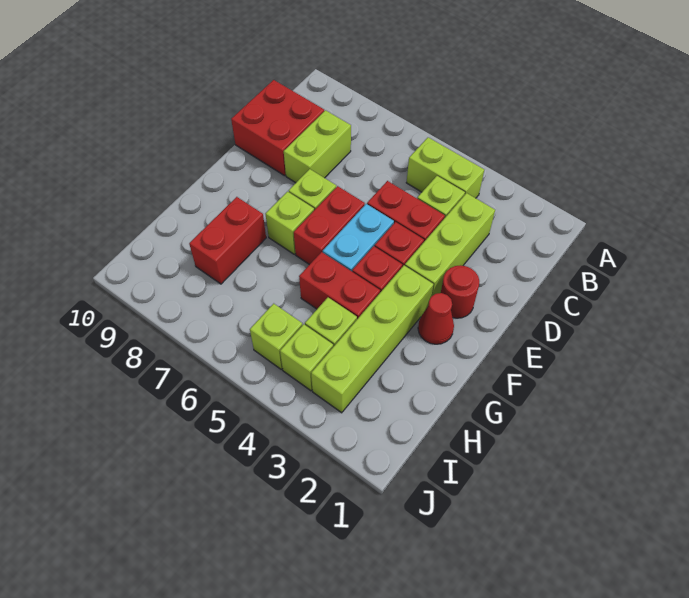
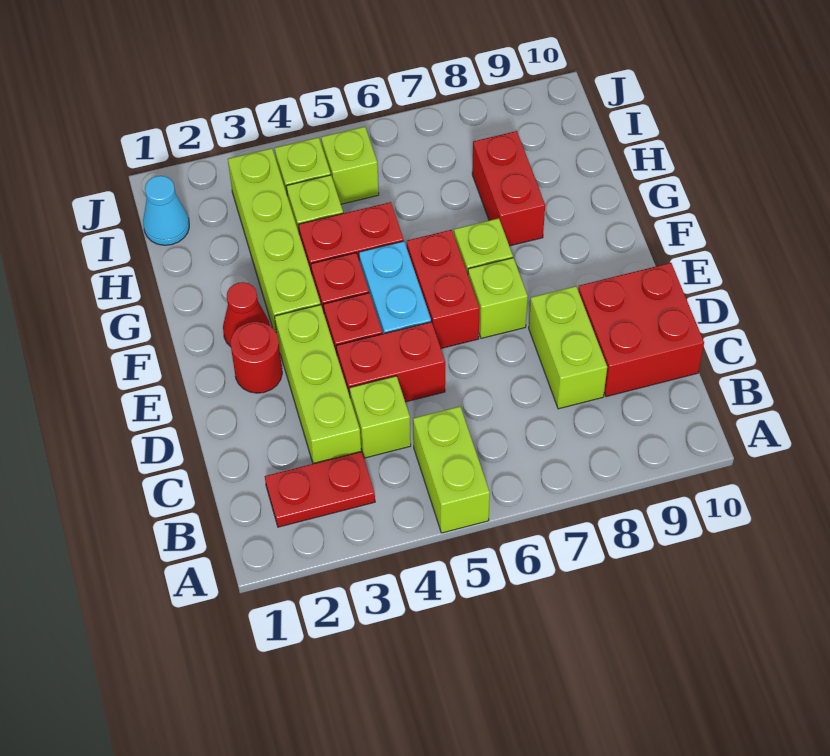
none -> red plate B2:B3 level 1
lime brick B4:B5 level 1 -> lime brick A5:B5 level 1
none -> cyan cone I1 level 1

